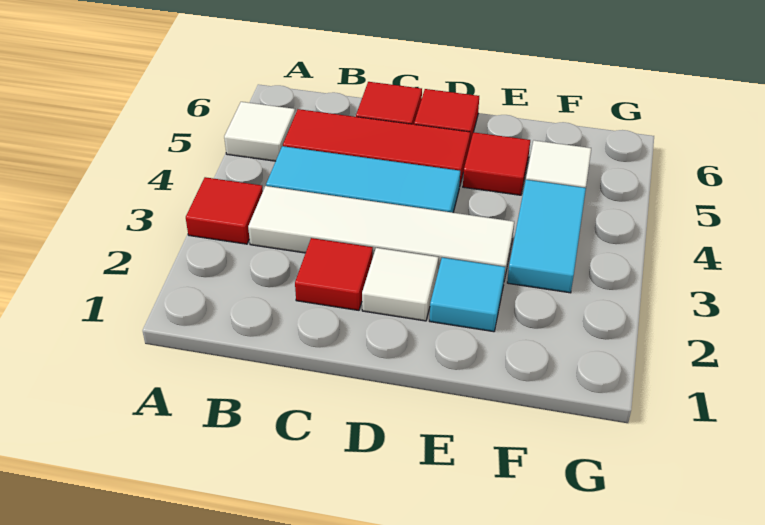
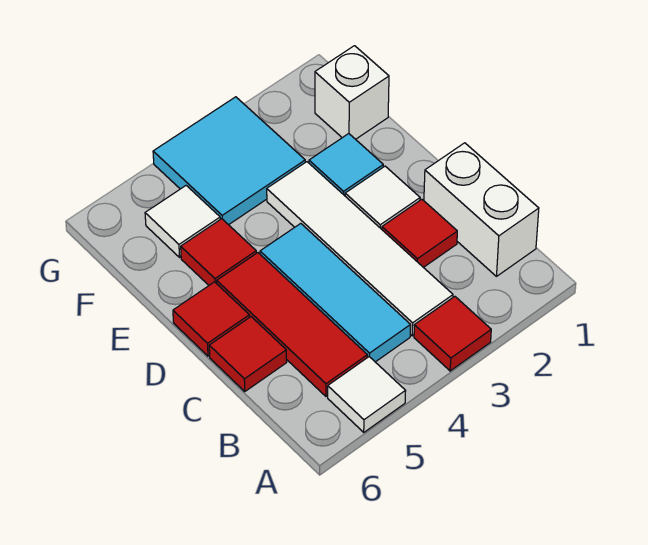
none -> white brick B1:C1 level 1
none -> white brick F1 level 1
cyan tile F3:F4 level 1 -> cyan tile F3:G4 level 1

